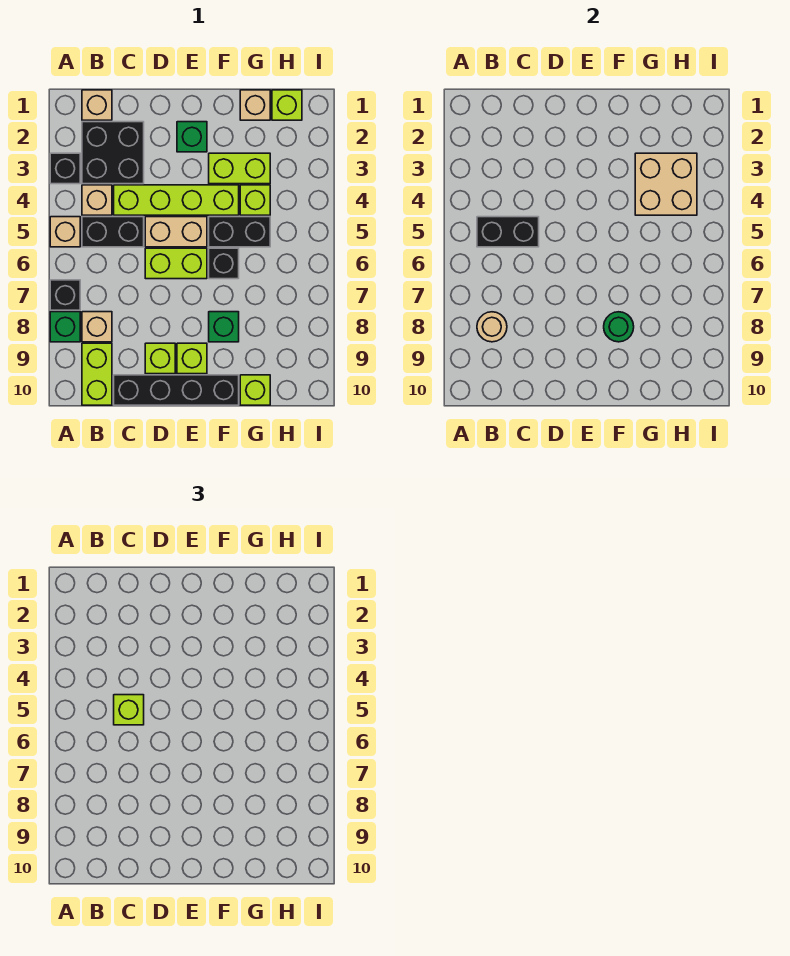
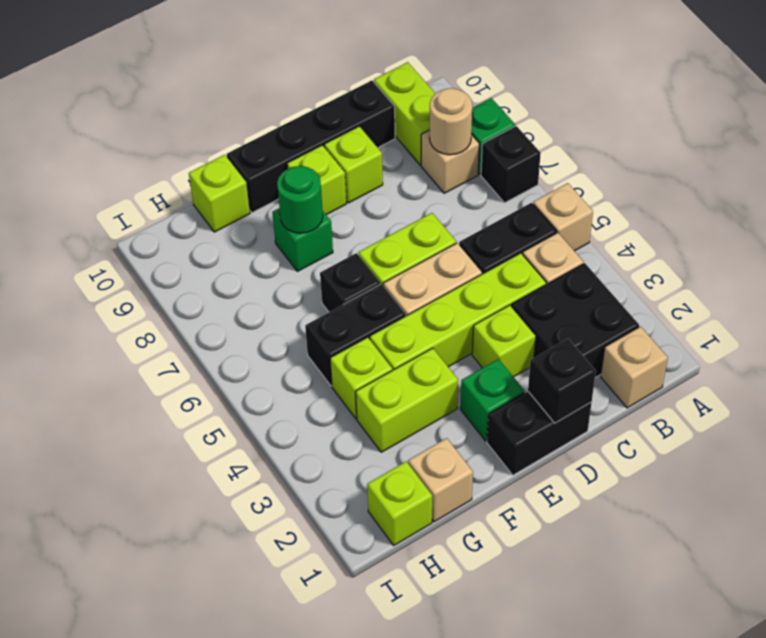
black brick A3 level 1 -> black brick D1 level 2
black brick B5:C5 level 2 -> black brick D1:E1 level 1
lime brick C5 level 3 -> lime brick D3 level 1
tan brick G3:H4 level 2 -> none

